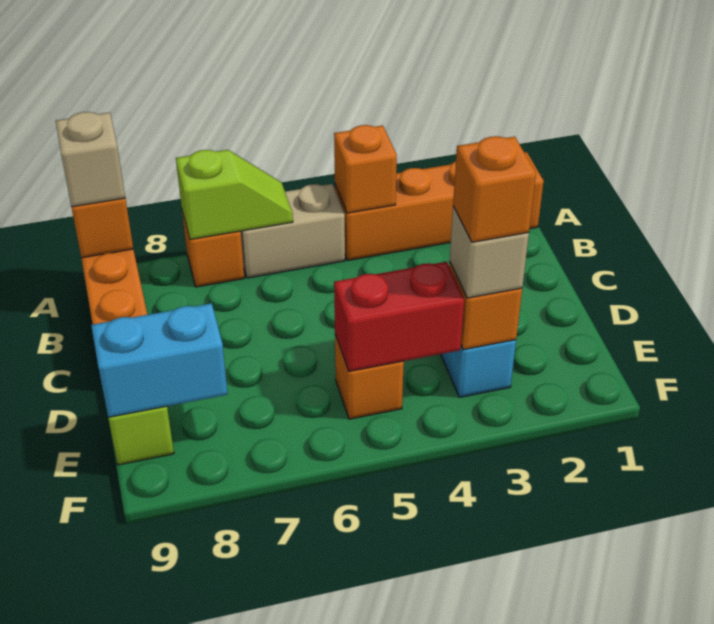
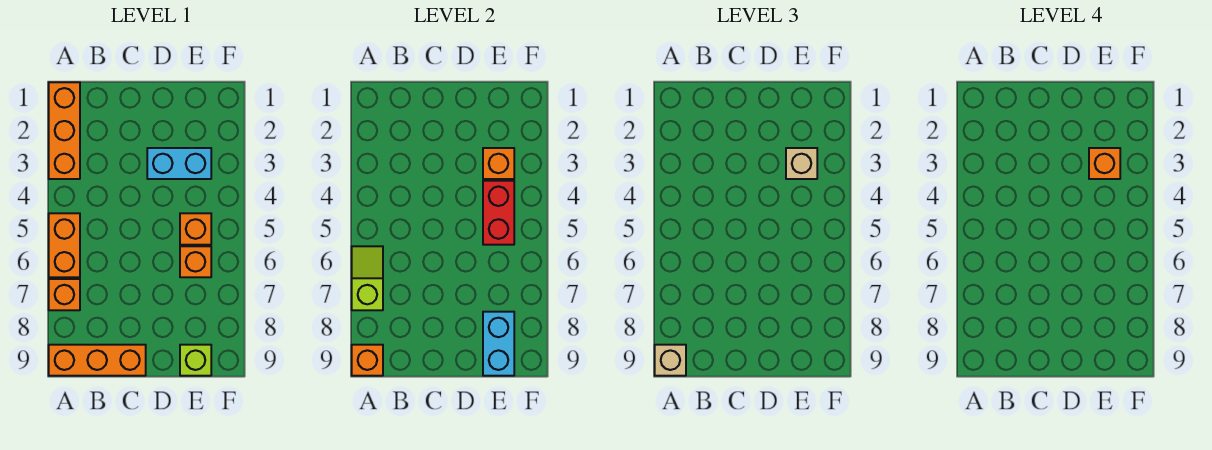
orange brick A1:A4 level 1 -> orange brick A1:A3 level 1
orange brick A4 level 2 -> orange brick E6 level 1
tan brick A5:A6 level 1 -> orange brick A5:A6 level 1

